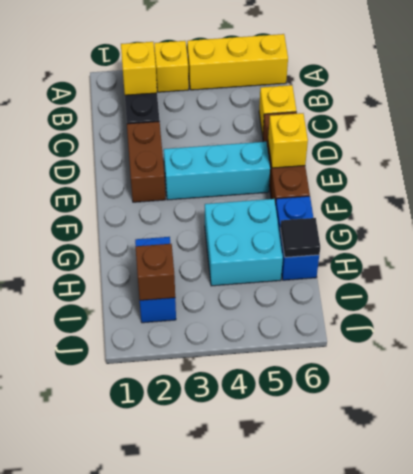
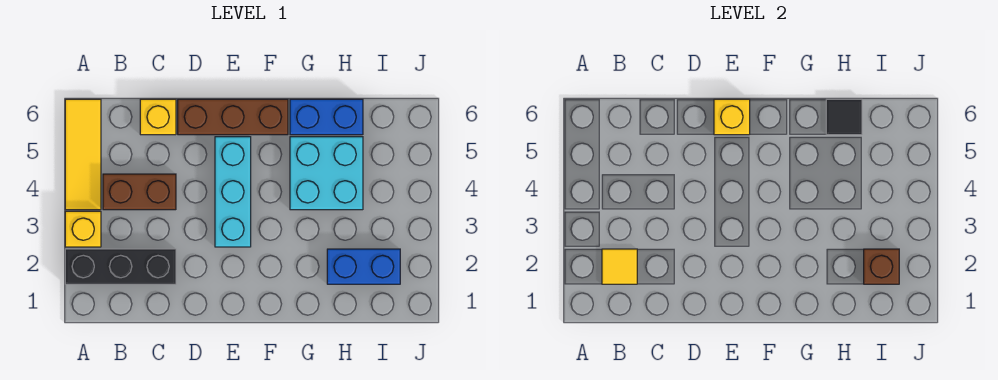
yellow brick A4:A6 level 1 -> yellow tile A4:A6 level 1
yellow brick B2 level 2 -> yellow tile B2 level 2
brown brick D2:E2 level 1 -> brown brick B4:C4 level 1

